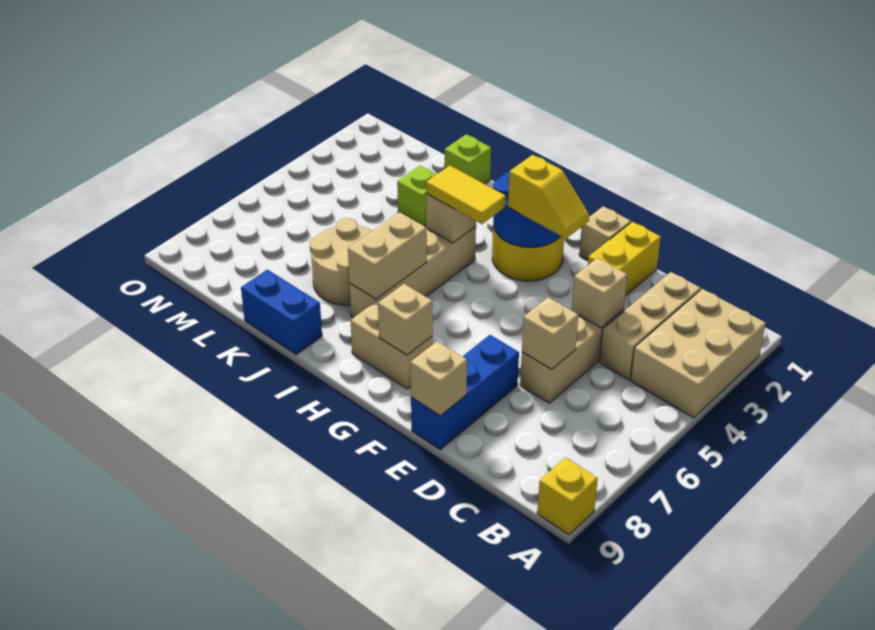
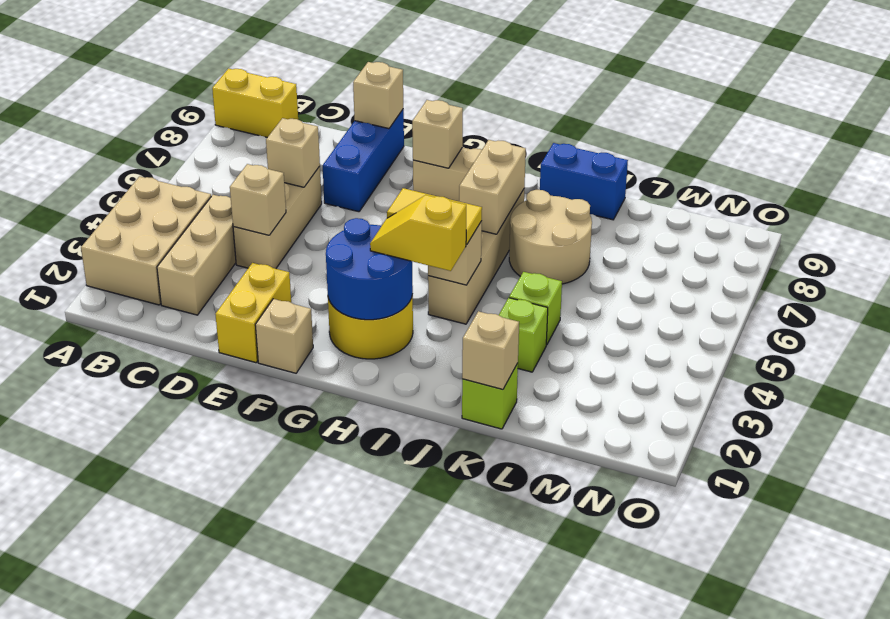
yellow brick A9 level 1 -> yellow brick A9:B9 level 1
yellow slope F3:G3 level 3 top G -> yellow slope H3:I3 level 3 top I
none -> tan brick K1 level 2
none -> lime brick K4 level 1

